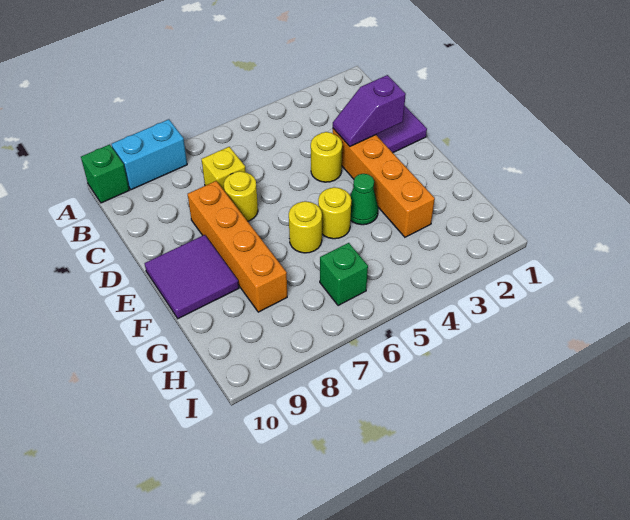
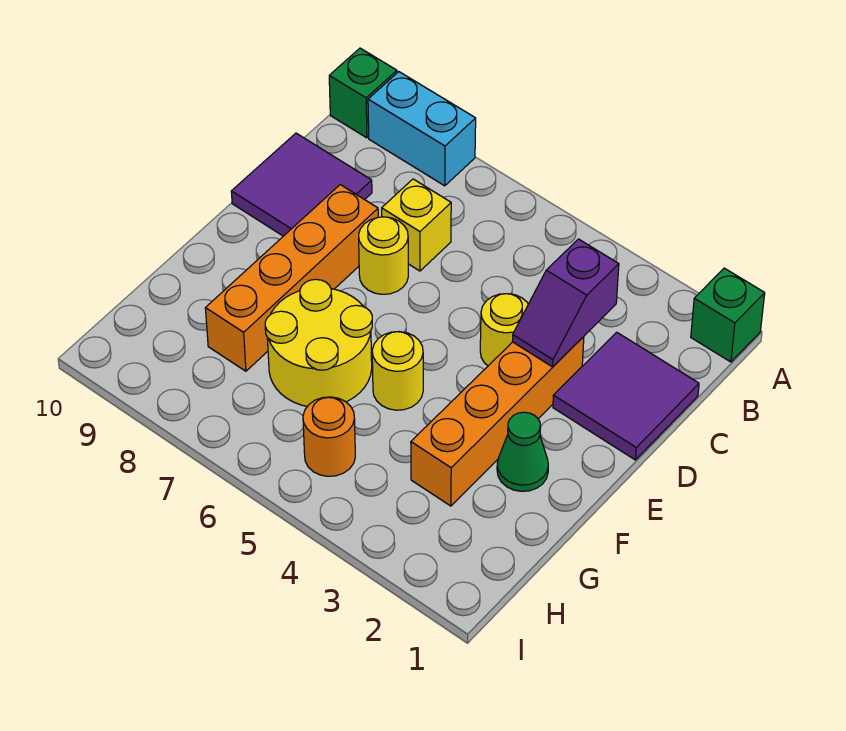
purple slope D2:D3 level 2 top 2 -> purple slope C3:D3 level 2 top C
purple tile E9:F10 level 1 -> purple tile C9:D10 level 1
green cone F4 level 1 -> green cone F2 level 1
yellow round brick F6 level 1 -> yellow round brick F6:G7 level 1
none -> orange round brick H5 level 1
green brick H6 level 1 -> green brick A1 level 1

